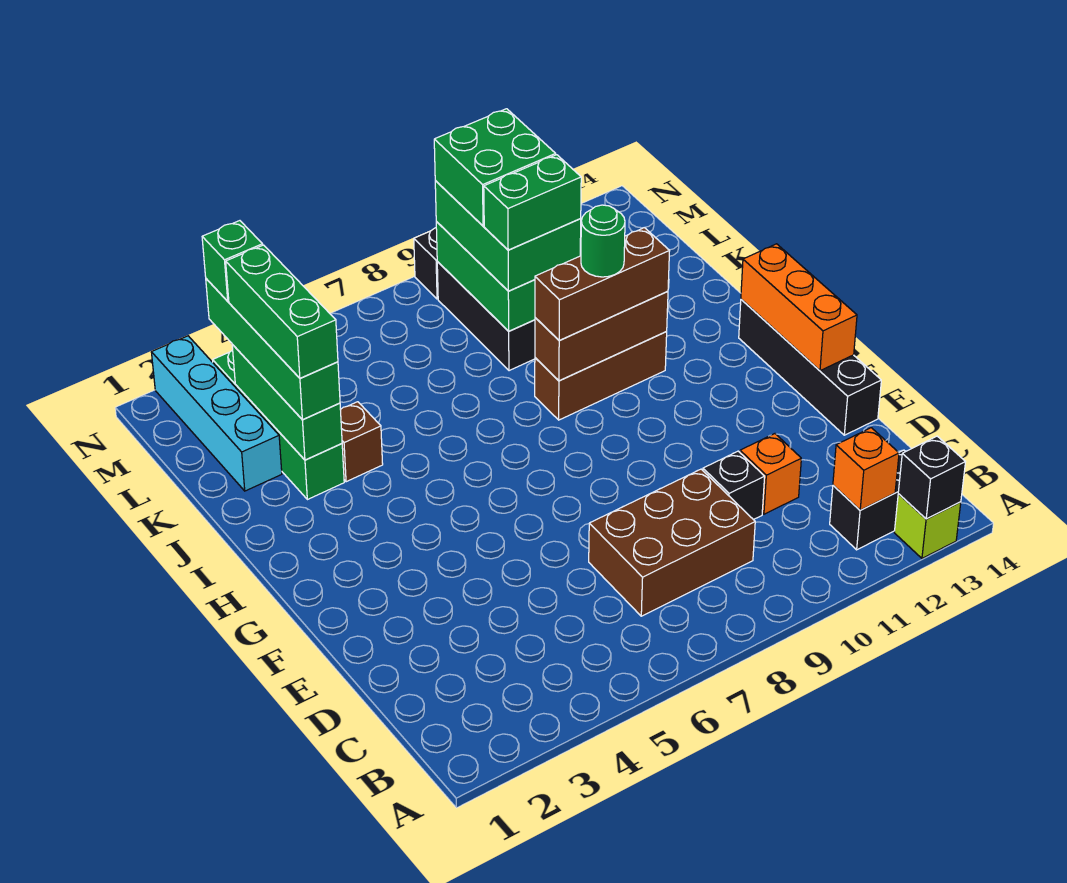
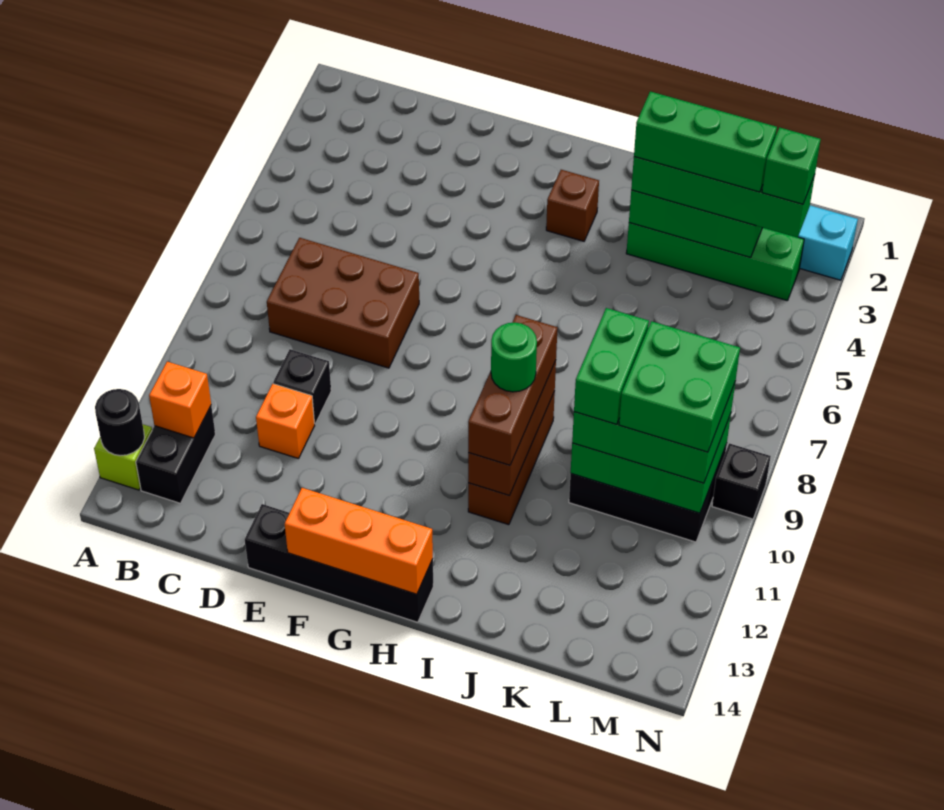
black brick A13 level 2 -> black round brick A13 level 2
brown brick C7:D9 level 1 -> brown brick C7:E8 level 1
brown brick J4 level 1 -> brown brick H3 level 1

